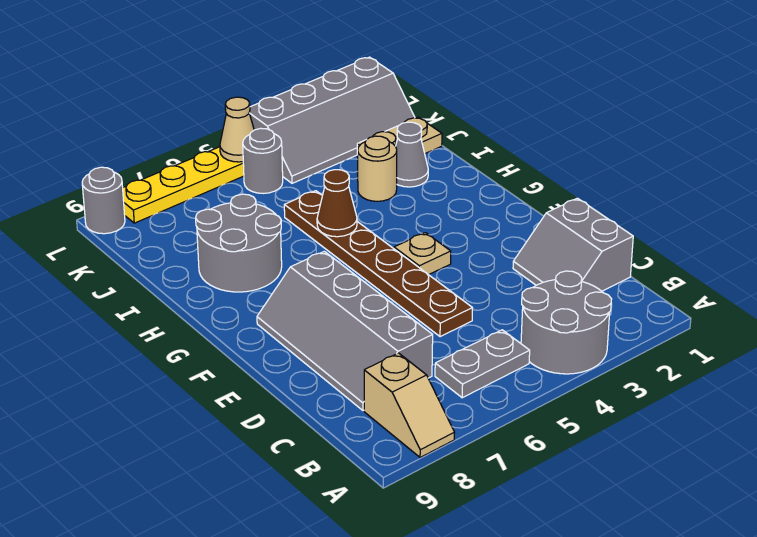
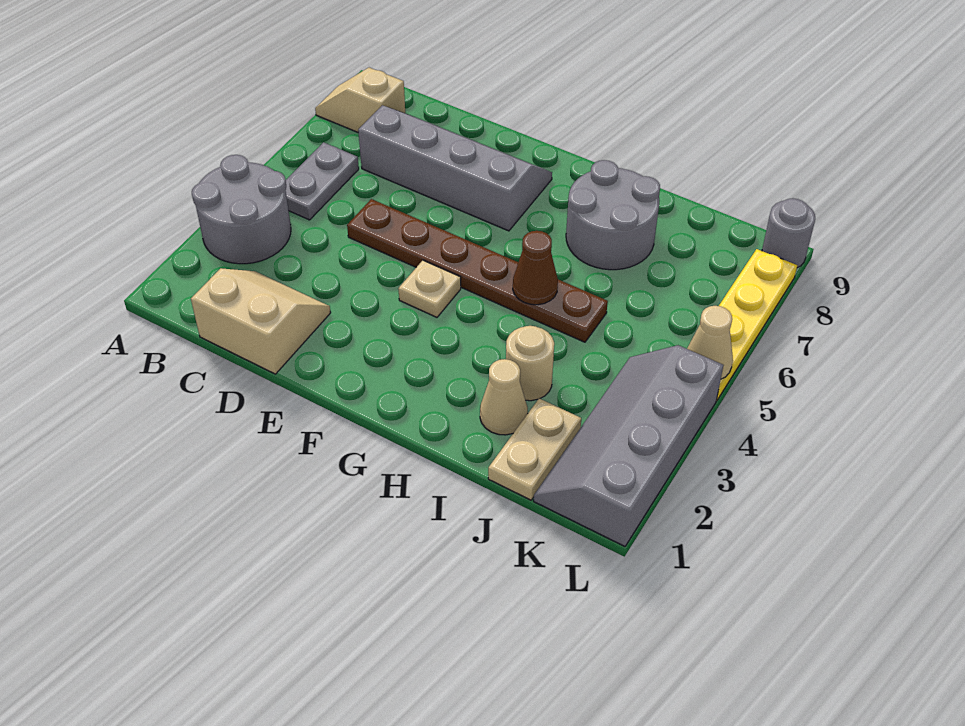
grey slope C1:D2 level 1 top 1 -> tan slope C1:D2 level 1 top 1
grey cone I2 level 1 -> tan cone I2 level 1
grey round brick K5 level 1 -> none

